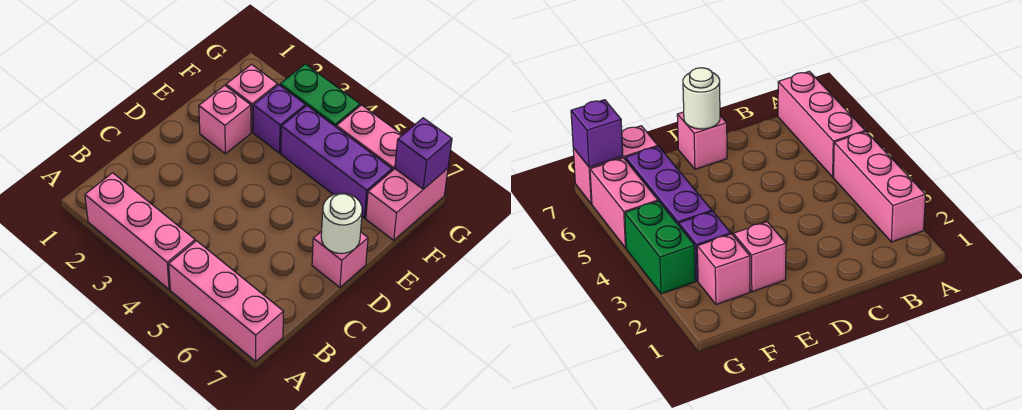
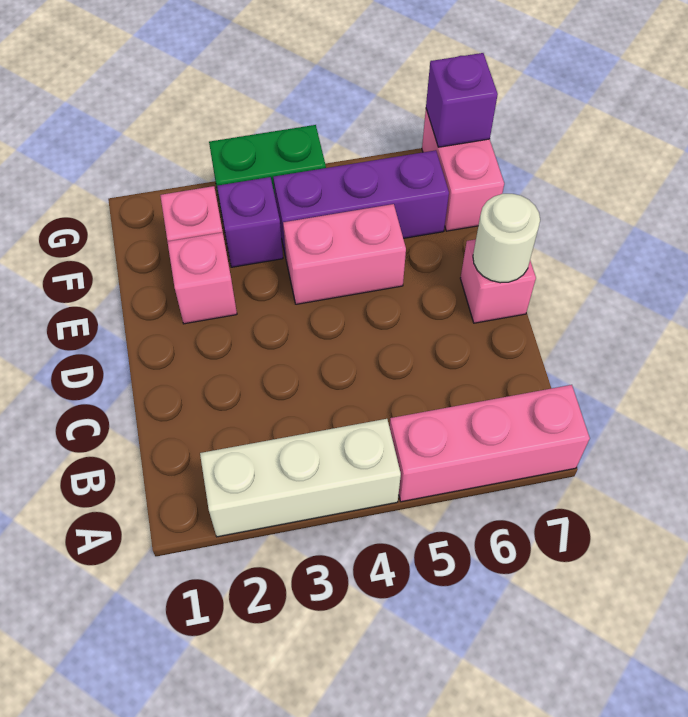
pink brick A2:A4 level 1 -> white brick A2:A4 level 1
pink brick G5:G6 level 1 -> pink brick E4:E5 level 1

